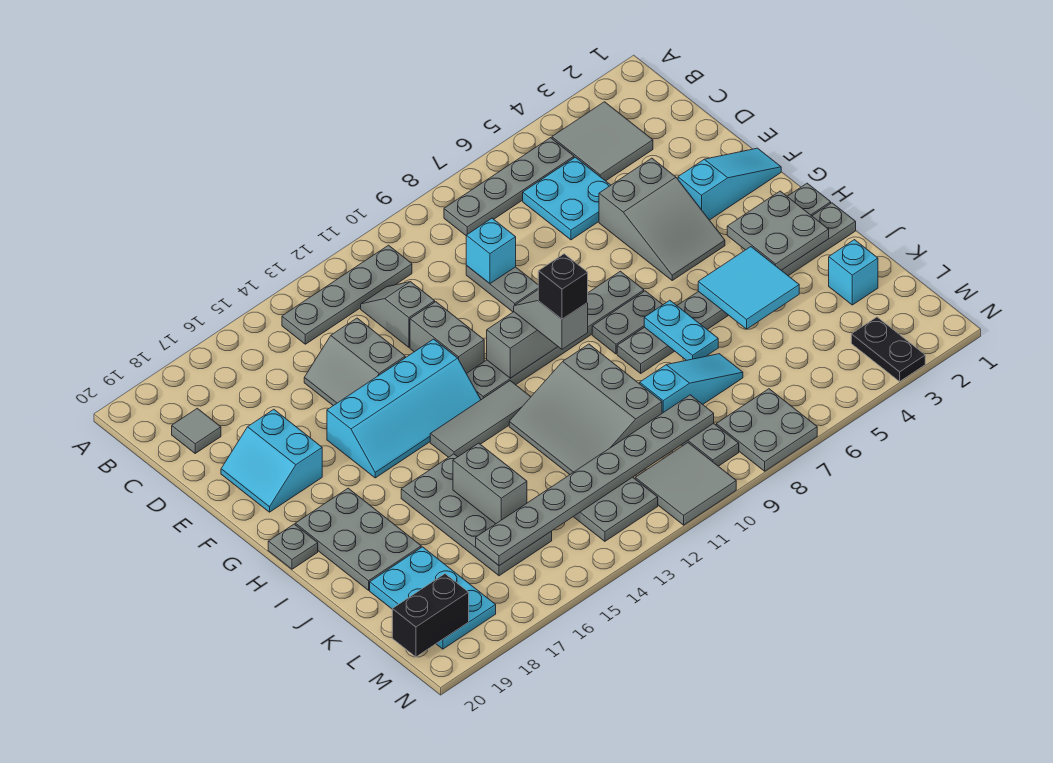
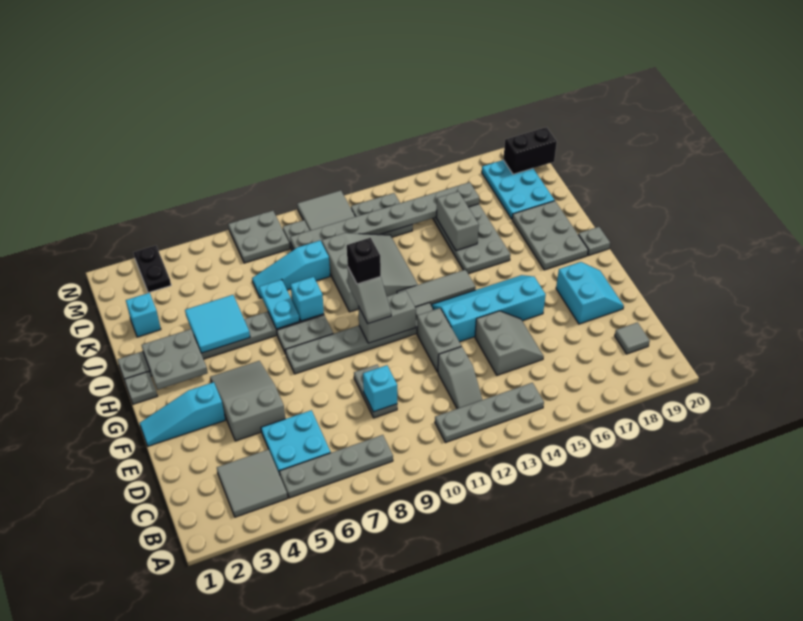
none -> cyan brick I8 level 2

